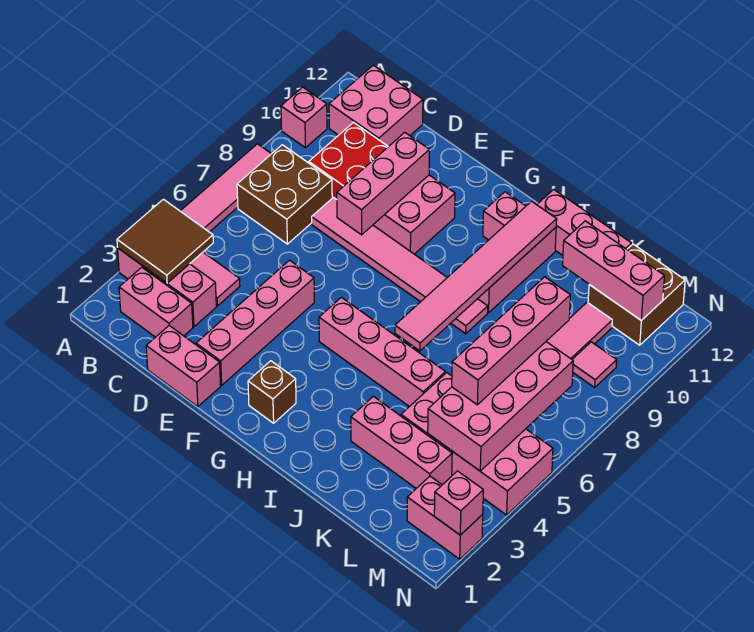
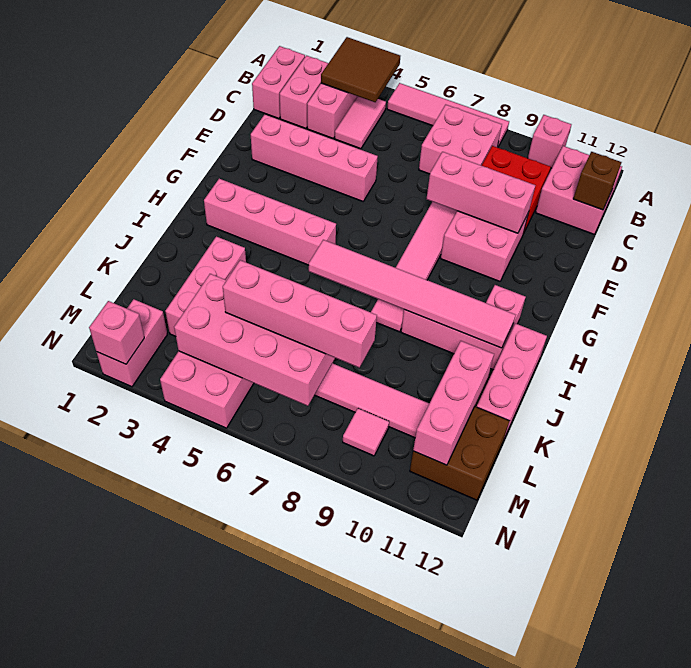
brown brick B7:C8 level 1 -> pink brick B7:C8 level 1
pink brick D1:E1 level 1 -> pink brick B1:C1 level 1
brown brick G2 level 1 -> brown brick C12 level 2
pink brick G5:J5 level 1 -> pink brick H2:H5 level 1

